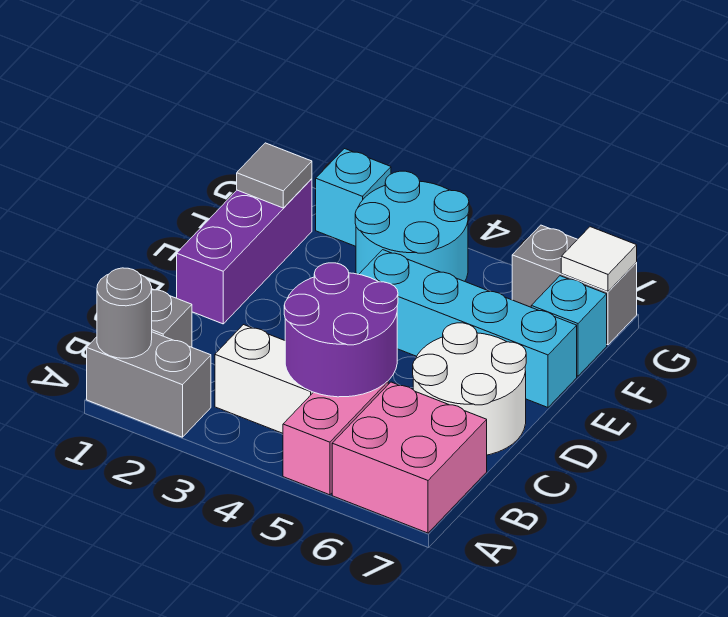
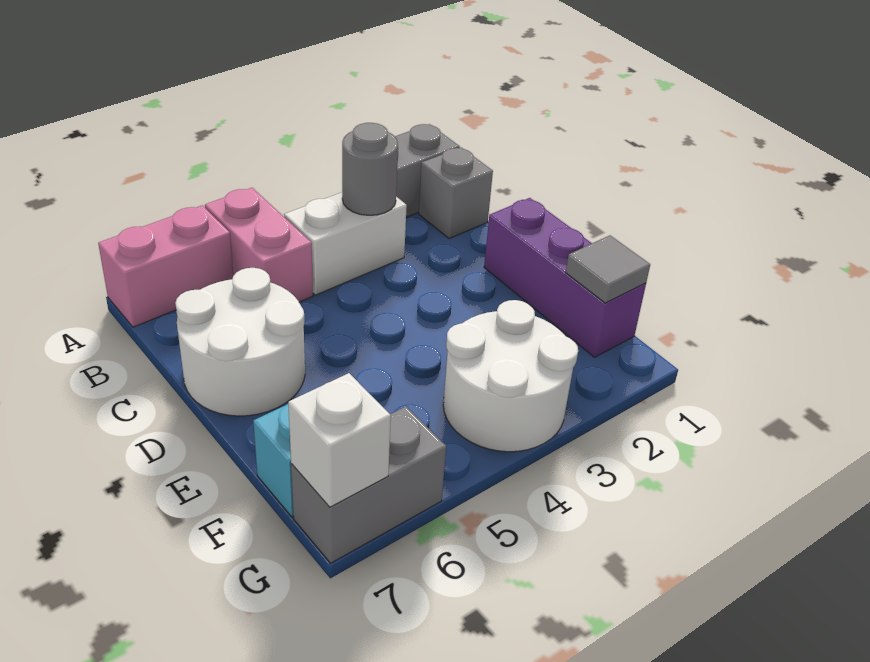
grey round brick A1 level 2 -> grey round brick B3 level 2
pink brick A6:B7 level 1 -> pink brick A6:A7 level 1
purple round brick B4:C5 level 2 -> none
cyan brick E4:E7 level 1 -> none
cyan round brick F3:G4 level 1 -> white round brick F3:G4 level 1
cyan brick G2 level 1 -> none
white tile G7 level 2 -> white brick G7 level 2

